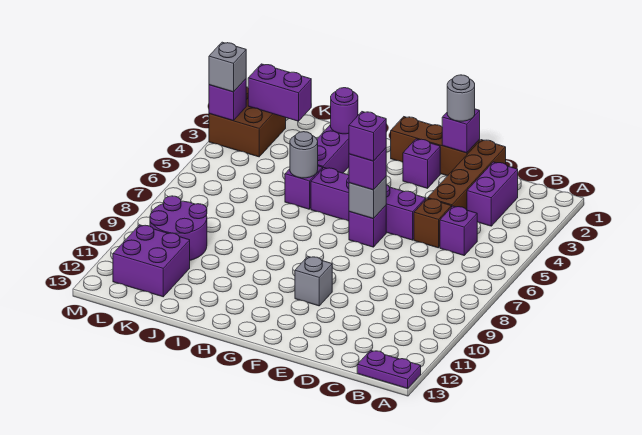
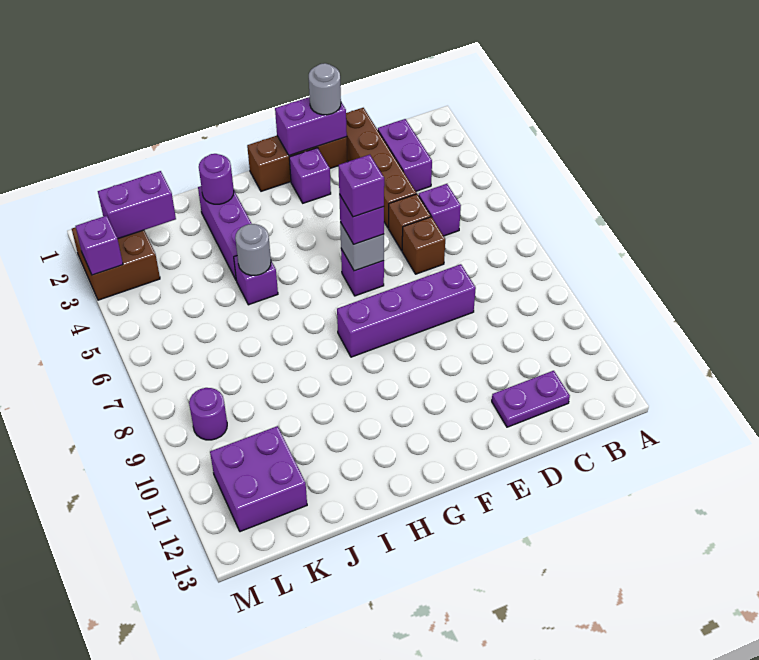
purple plate A13:B13 level 1 -> purple plate C12:D12 level 1
none -> brown brick D6 level 1
purple brick E1 level 2 -> purple brick E1:F1 level 2
purple brick E5:H5 level 1 -> purple brick D8:G8 level 1
grey brick F10 level 1 -> none
purple round brick K9:L10 level 1 -> purple round brick L9 level 1
grey brick M3 level 3 -> none

